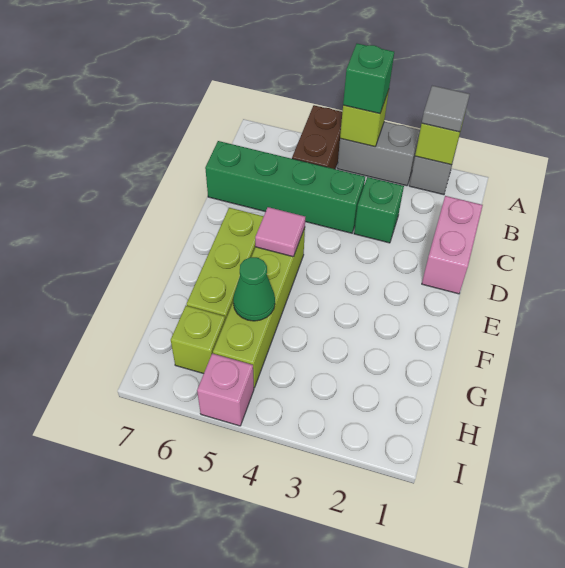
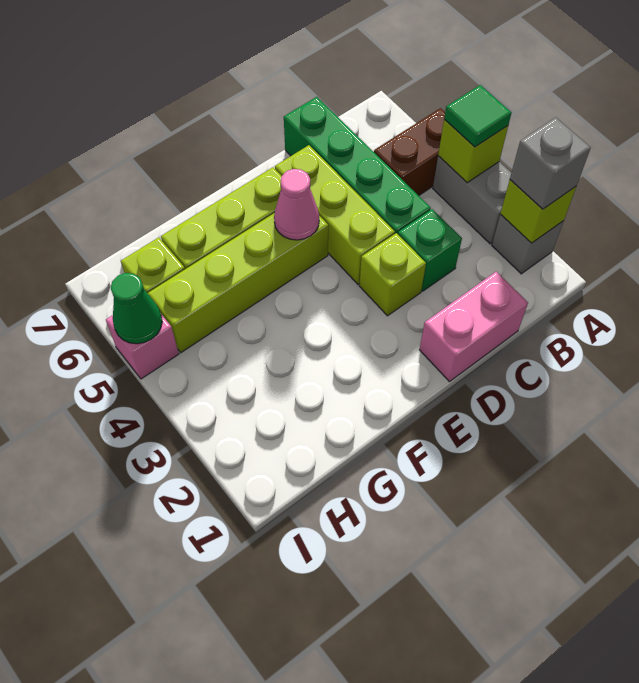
grey tile A2 level 3 -> grey brick A2 level 3
green brick A4 level 3 -> green tile A4 level 3
none -> lime brick D3 level 1
none -> lime brick D4:D6 level 1
pink tile E5 level 2 -> pink cone E5 level 2
green cone G5 level 2 -> green cone I5 level 2

